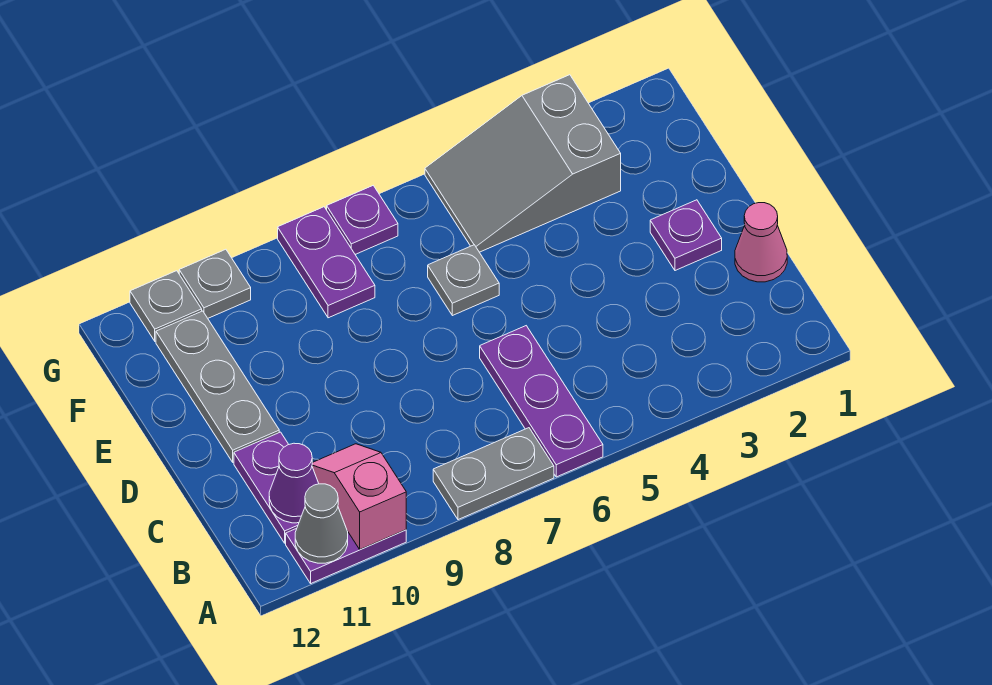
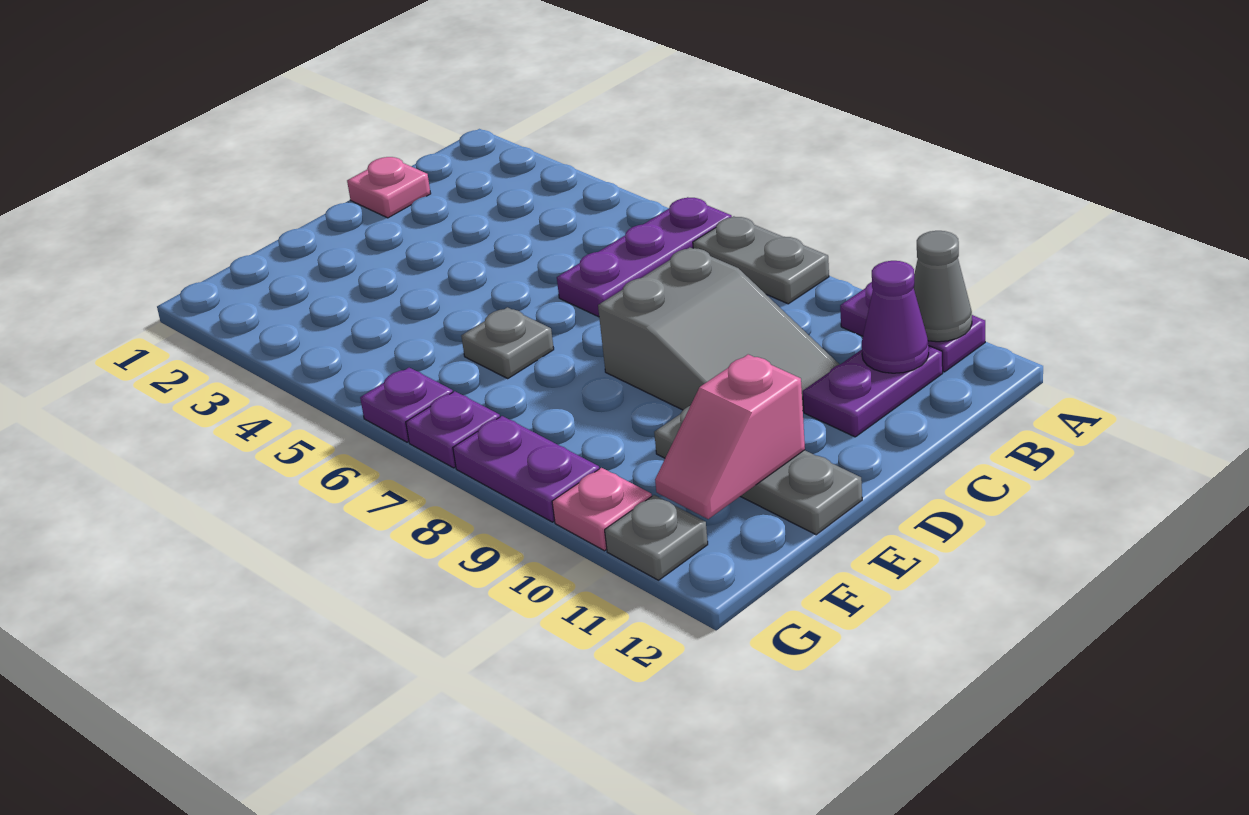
pink slope A10:B10 level 2 top A -> pink slope E11:F11 level 2 top E
pink cone C1 level 1 -> pink plate C1 level 1
purple plate D2 level 1 -> purple plate G6 level 1
grey plate D11:F11 level 1 -> grey plate E10:E12 level 1
grey slope F3:G5 level 1 top 3 -> grey slope C8:D10 level 1 top 8
purple plate F8:G8 level 1 -> purple plate G8:G9 level 1
grey plate G10 level 1 -> pink plate G10 level 1

